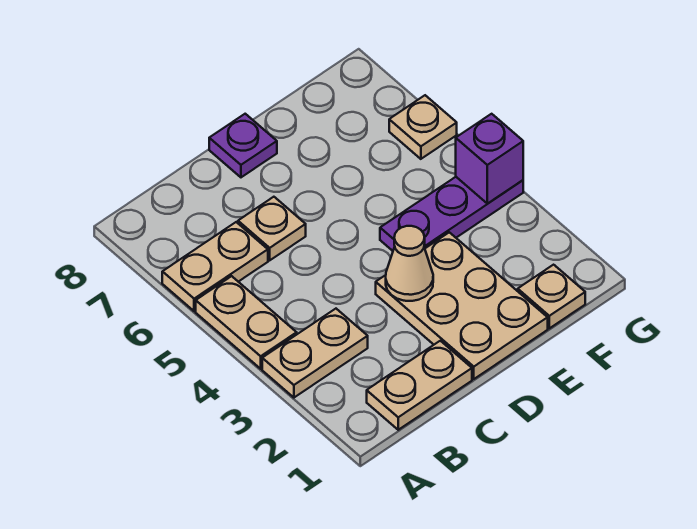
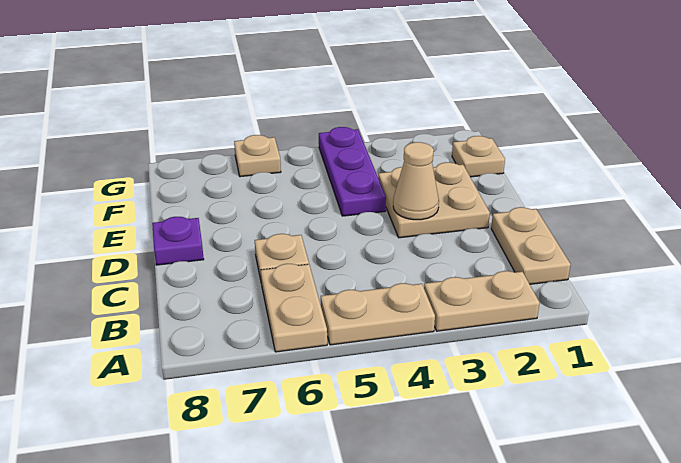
tan plate A3:B3 level 1 -> tan plate A2:A3 level 1
tan plate D1:E3 level 1 -> tan plate D2:E3 level 1
purple brick G4 level 2 -> none

